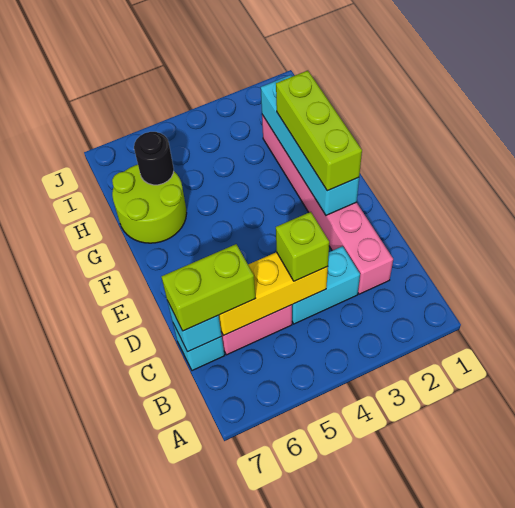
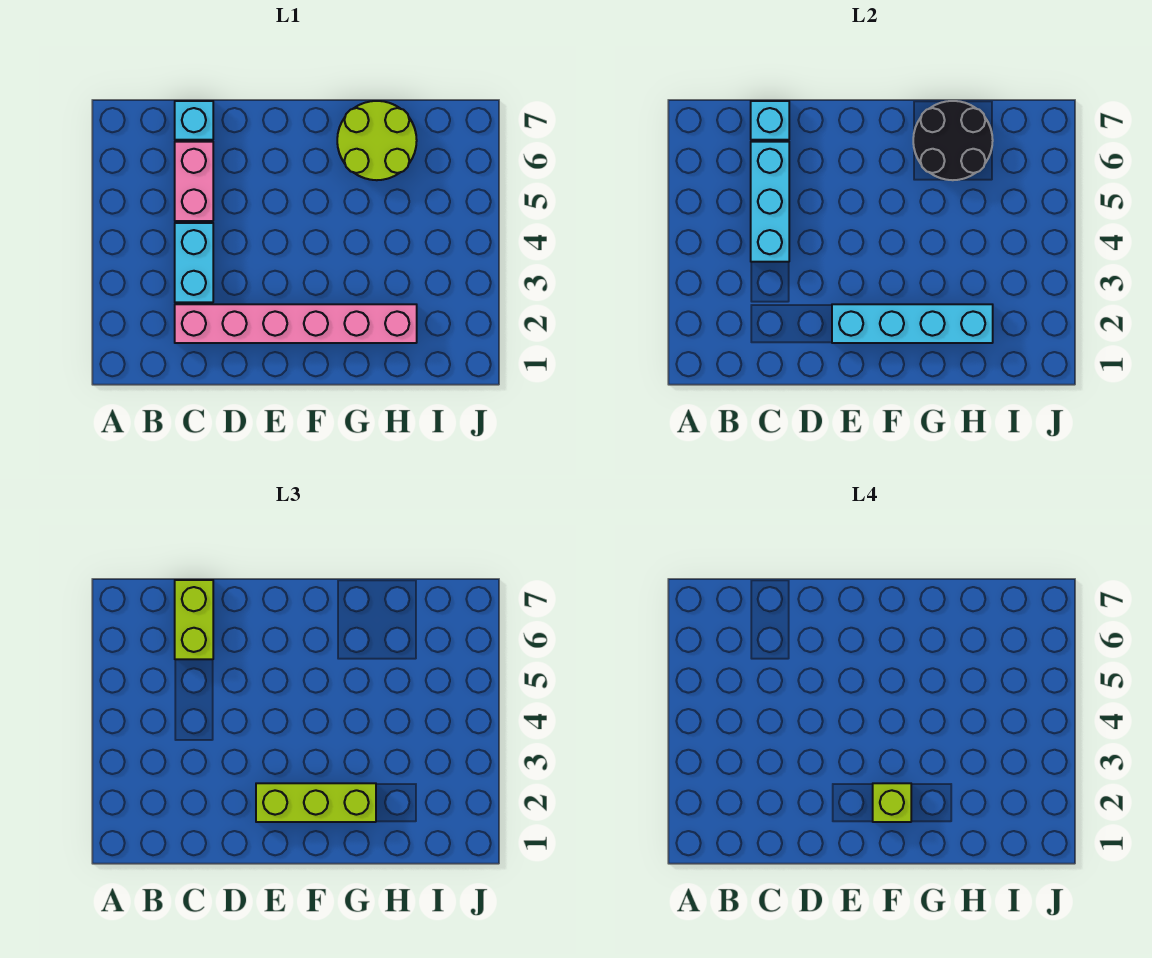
yellow brick C4:C6 level 2 -> cyan brick C4:C6 level 2
lime brick C4 level 3 -> lime brick F2 level 4
black round brick H6 level 2 -> black round brick G6:H7 level 2

